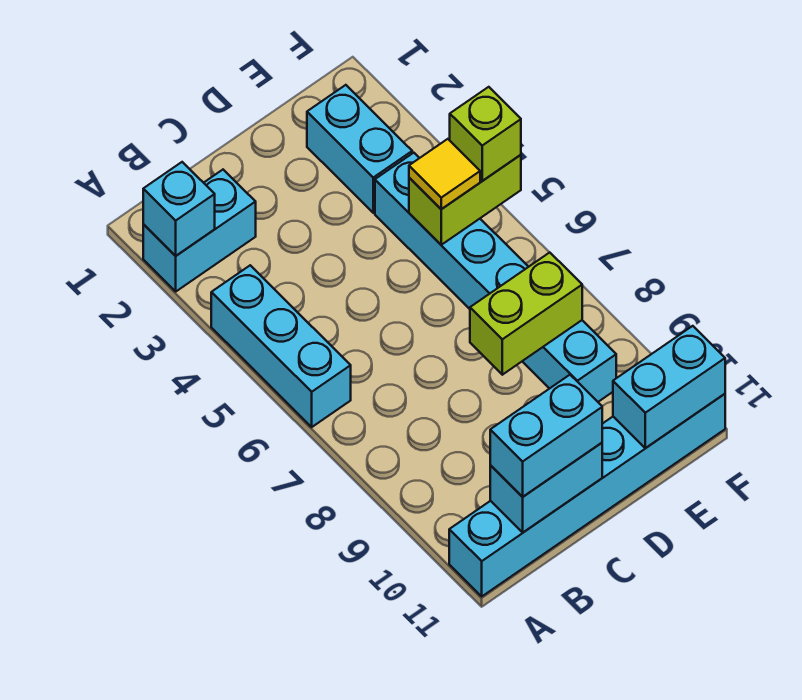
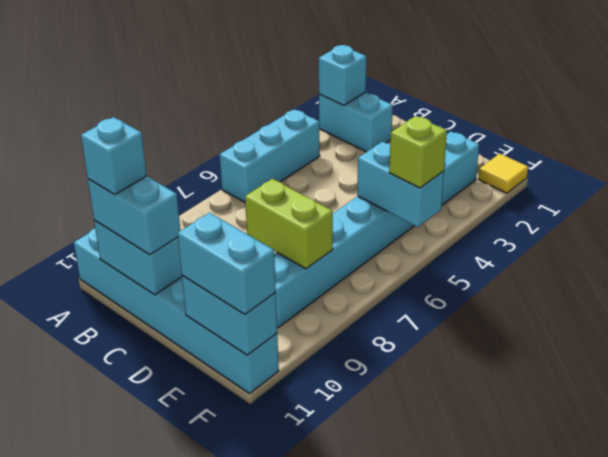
none -> cyan brick B11 level 4
lime brick E5:F5 level 2 -> cyan brick E5:F5 level 2
yellow tile E5 level 3 -> yellow tile F1 level 1
none -> cyan brick E11:F11 level 3

